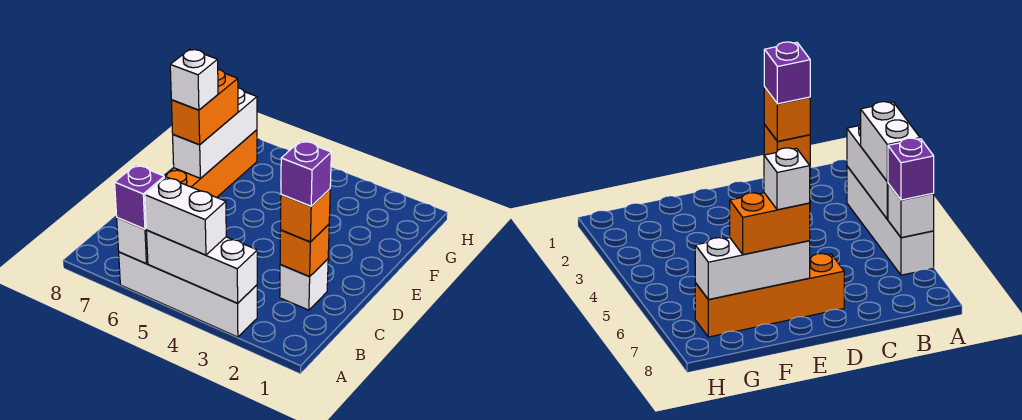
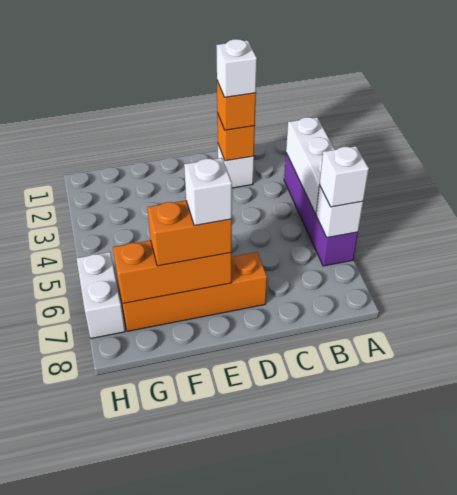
white brick A3:A6 level 1 -> purple brick A3:A6 level 1
white brick A4:A5 level 3 -> white brick H6:H7 level 1
purple brick A6 level 3 -> white brick A6 level 3
purple brick C2 level 4 -> white brick C2 level 4
white brick E7:G7 level 2 -> orange brick E7:G7 level 2

